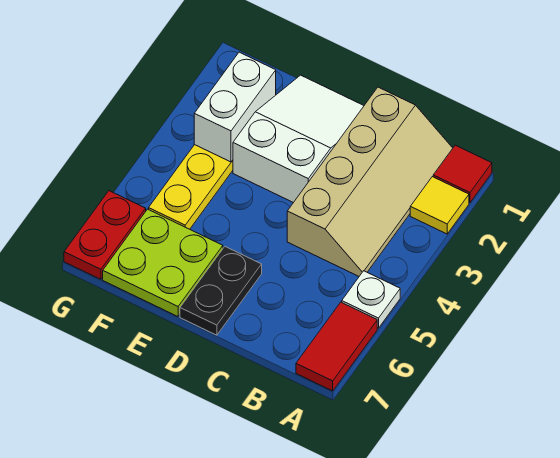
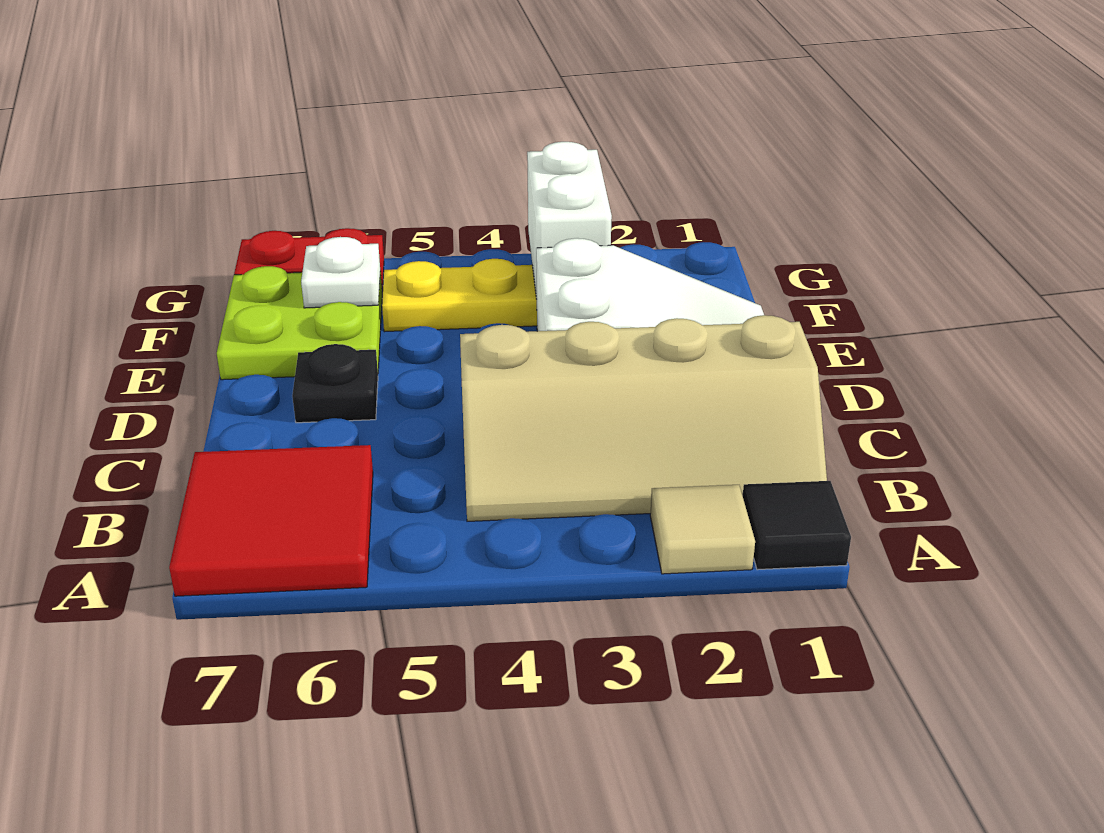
red tile A1 level 1 -> black tile A1 level 1
yellow tile A2 level 1 -> tan tile A2 level 1
white plate A5 level 1 -> white plate F6 level 2
red tile A6:A7 level 1 -> red tile A6:B7 level 1
black plate D6:D7 level 1 -> black plate D6 level 1
white brick F2:F3 level 2 -> white brick F3:G3 level 2

